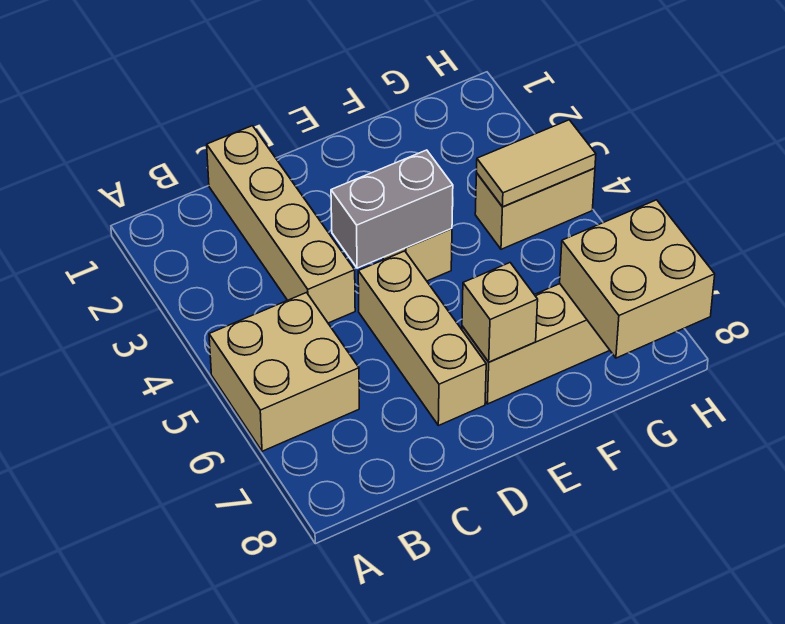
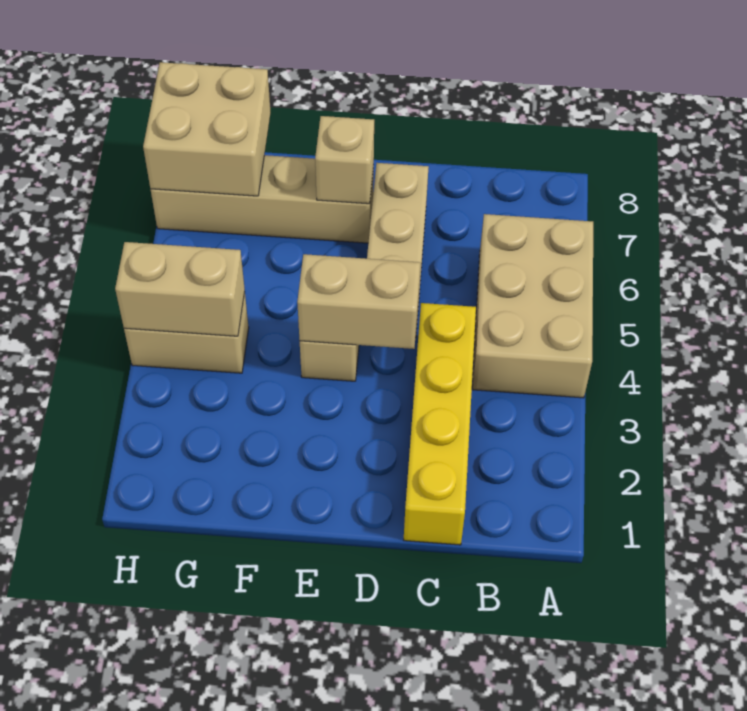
tan brick A5:B6 level 1 -> tan brick A4:B6 level 1
tan brick C1:C4 level 1 -> yellow brick C1:C4 level 1
grey brick D4:E4 level 2 -> tan brick D4:E4 level 2
tan tile G4:H4 level 2 -> tan brick G4:H4 level 2

